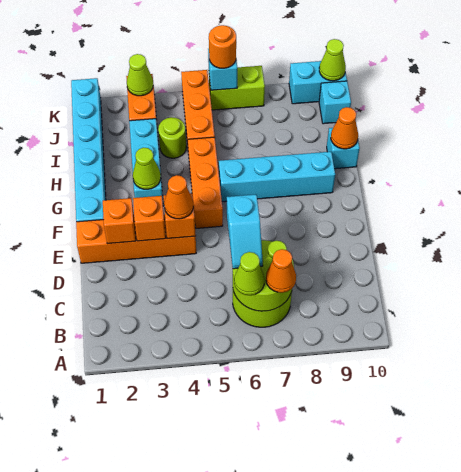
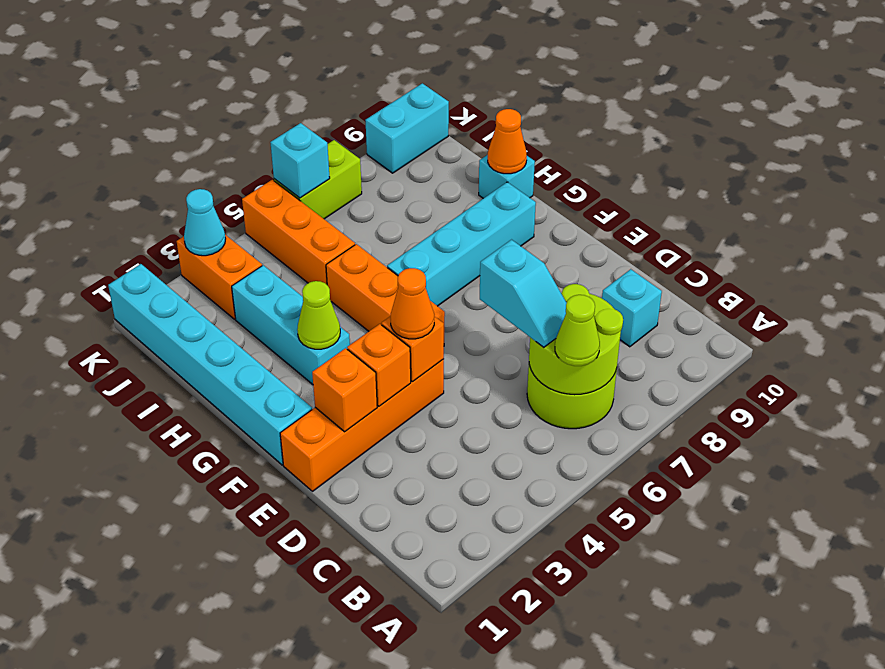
orange cone B7 level 3 -> none
lime round brick I4 level 1 -> none
cyan brick J10 level 1 -> cyan brick C9 level 1
lime cone K3 level 2 -> cyan cone K3 level 2
orange round brick K6 level 3 -> none
lime cone K10 level 2 -> none

